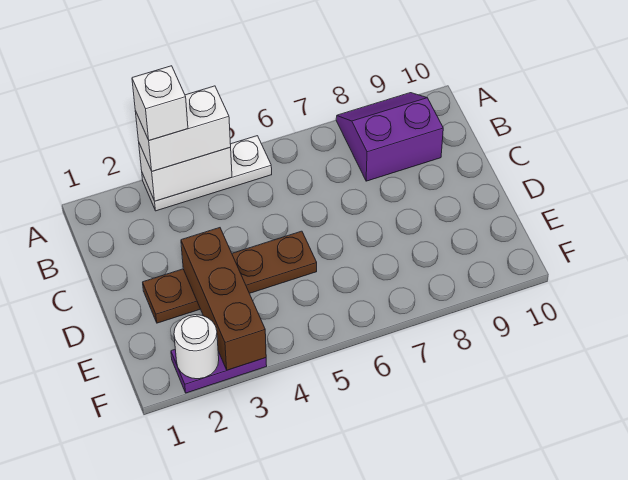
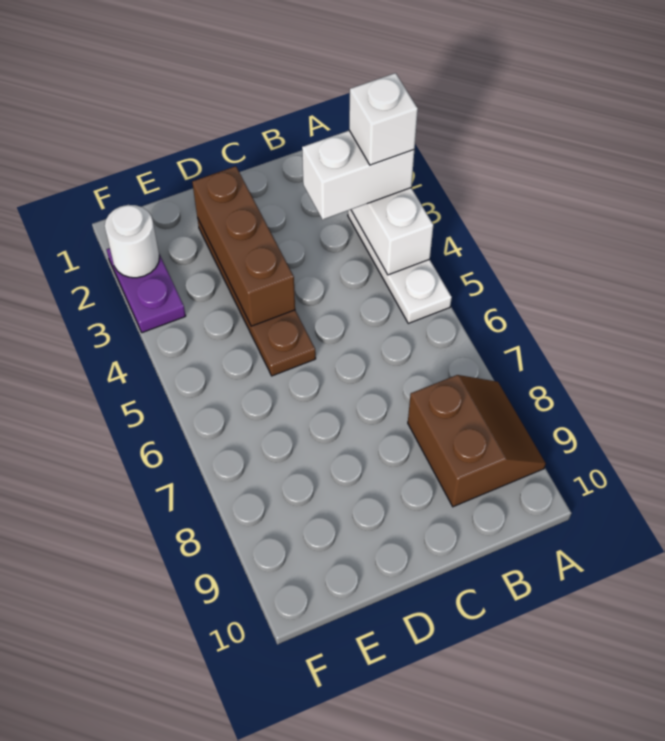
white brick A3:A4 level 3 -> white brick A3:B3 level 3
purple slope A8:B9 level 1 top B -> brown slope A8:B9 level 1 top B
brown brick D3:F3 level 2 -> brown brick D2:D4 level 2

